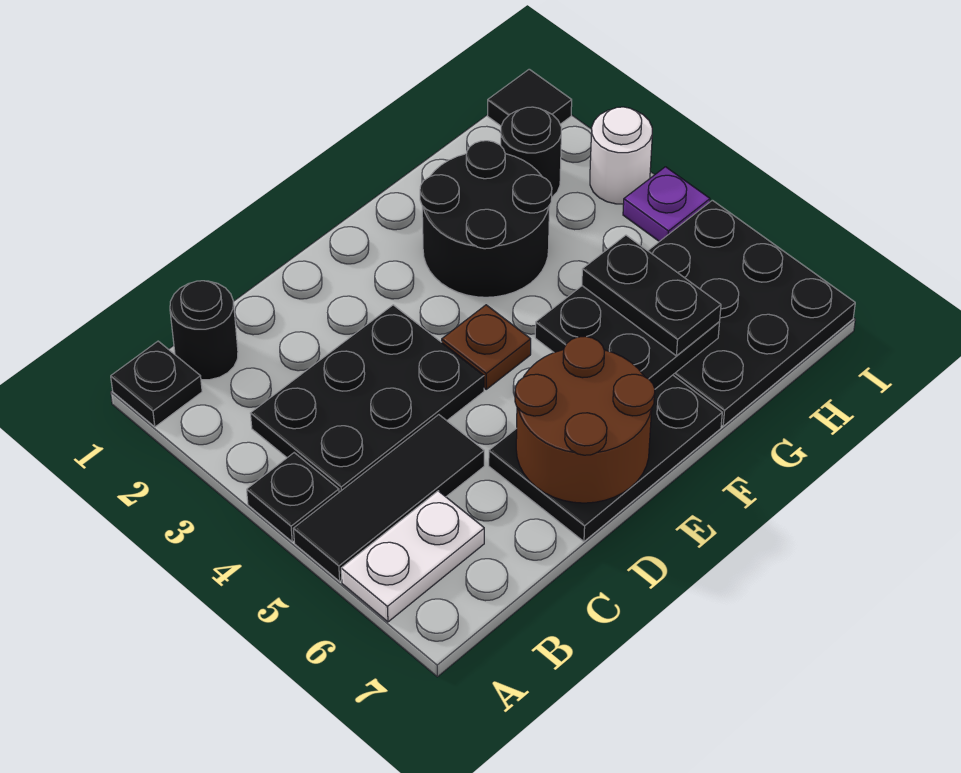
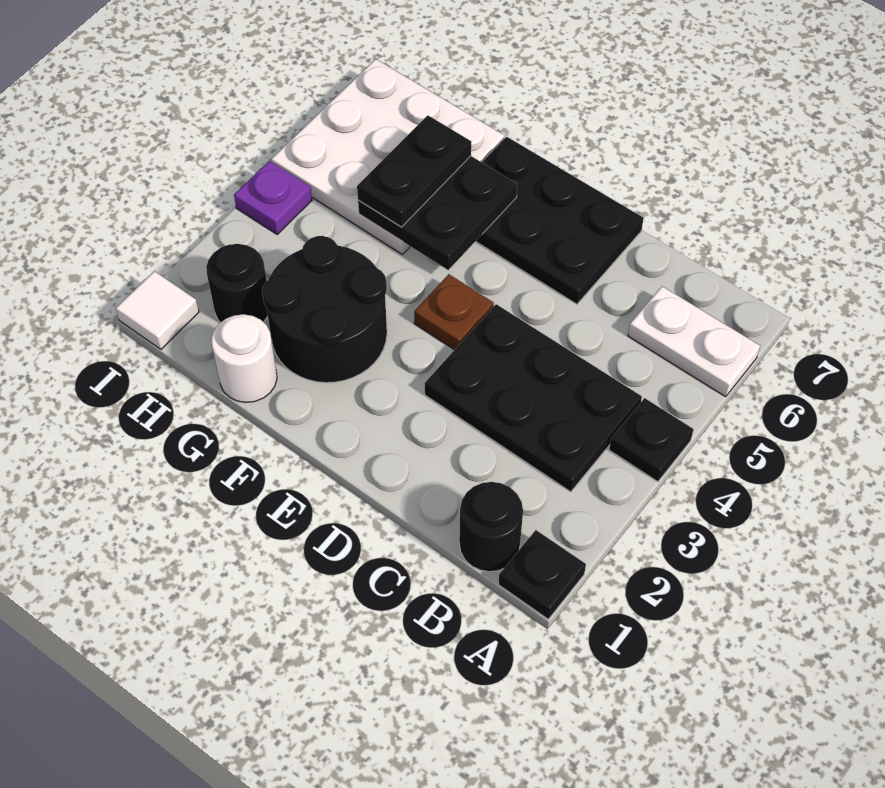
black tile A5:C5 level 1 -> none
brown round brick D6:E7 level 2 -> none
black plate G5:I7 level 1 -> white plate G5:I7 level 1
black tile I1 level 1 -> white tile I1 level 1
white round brick I3 level 1 -> white round brick G1 level 1

